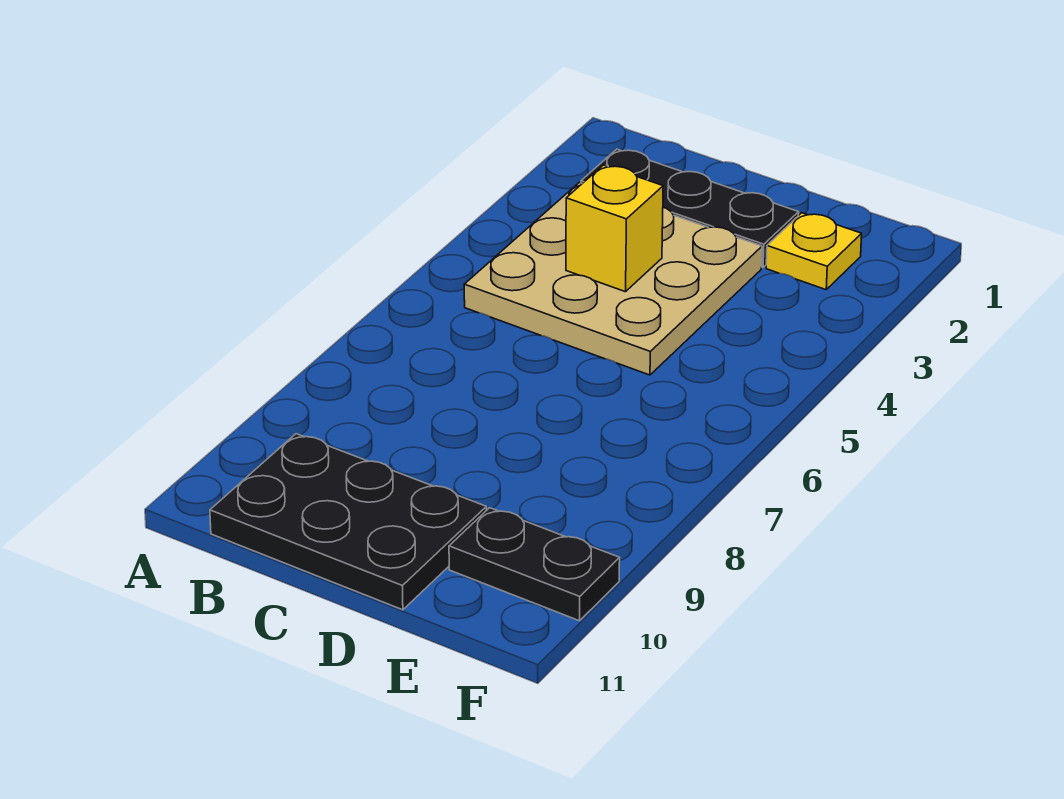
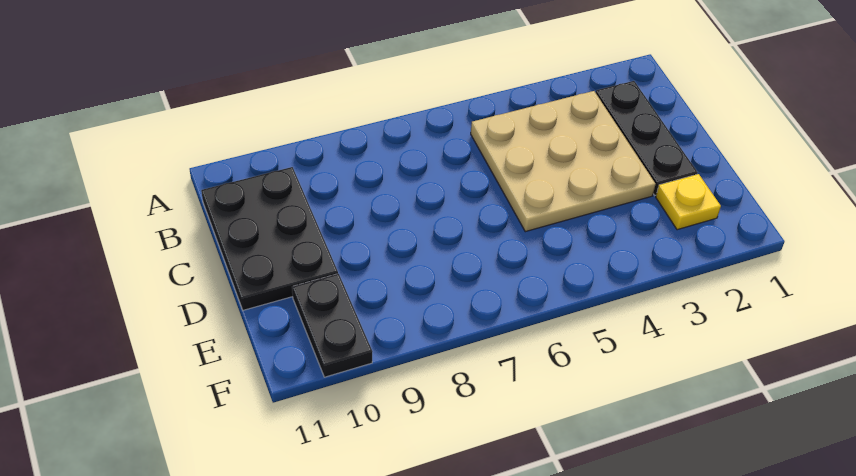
yellow brick C4 level 2 -> none

